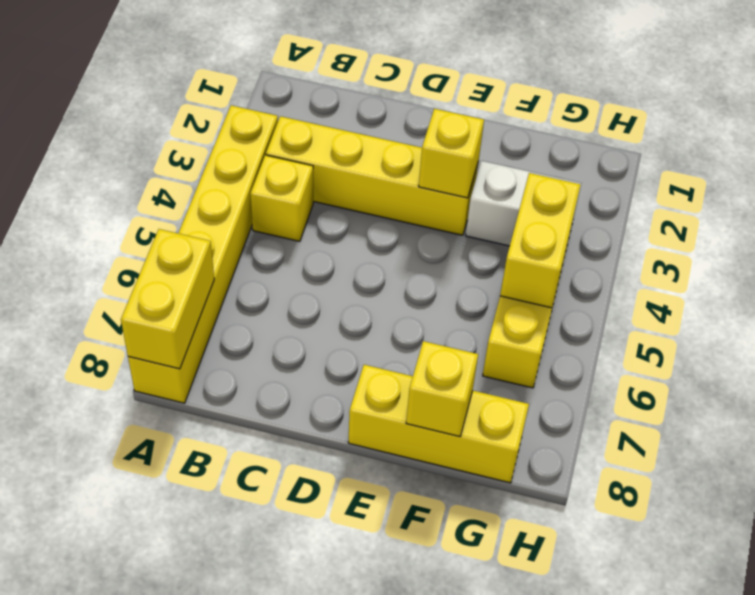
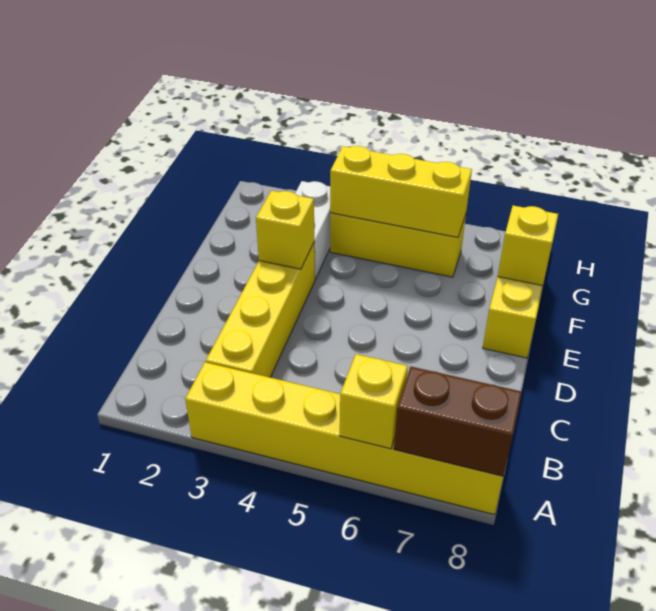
yellow brick A7:A8 level 2 -> brown brick A7:A8 level 2
yellow brick B4 level 1 -> yellow brick A6 level 2
yellow brick G4:G5 level 2 -> yellow brick G4:G6 level 2

